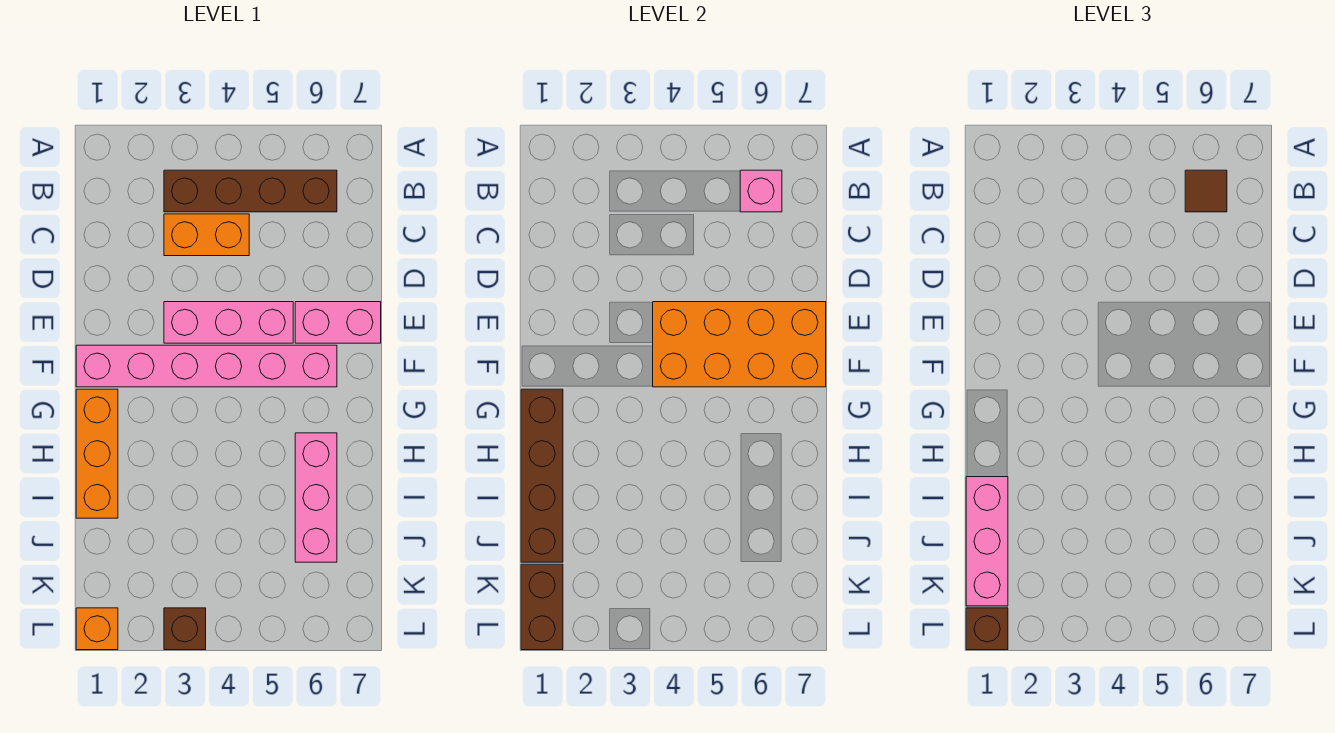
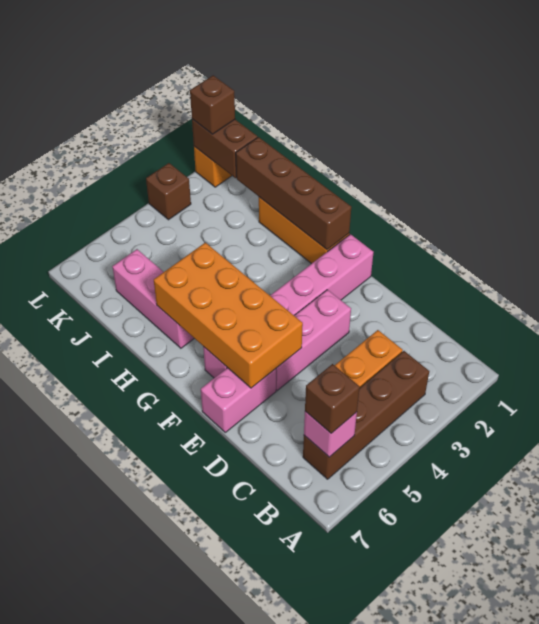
brown tile B6 level 3 -> brown brick B6 level 3
orange brick E4:F7 level 2 -> orange brick E5:H6 level 2
pink brick I1:K1 level 3 -> none

